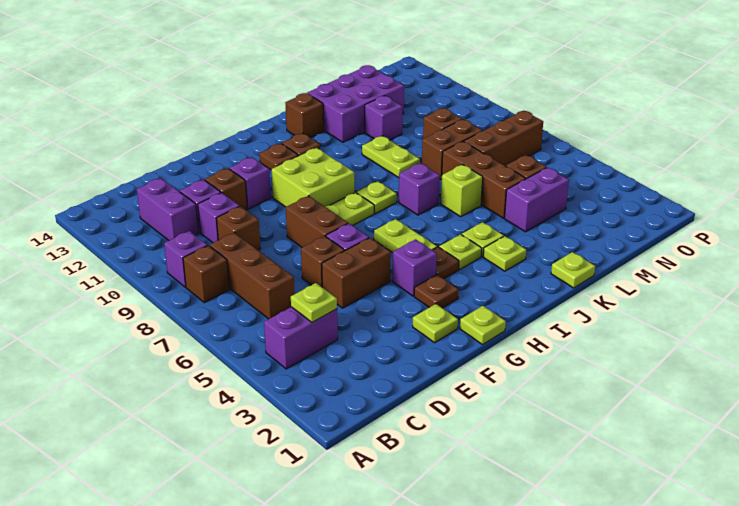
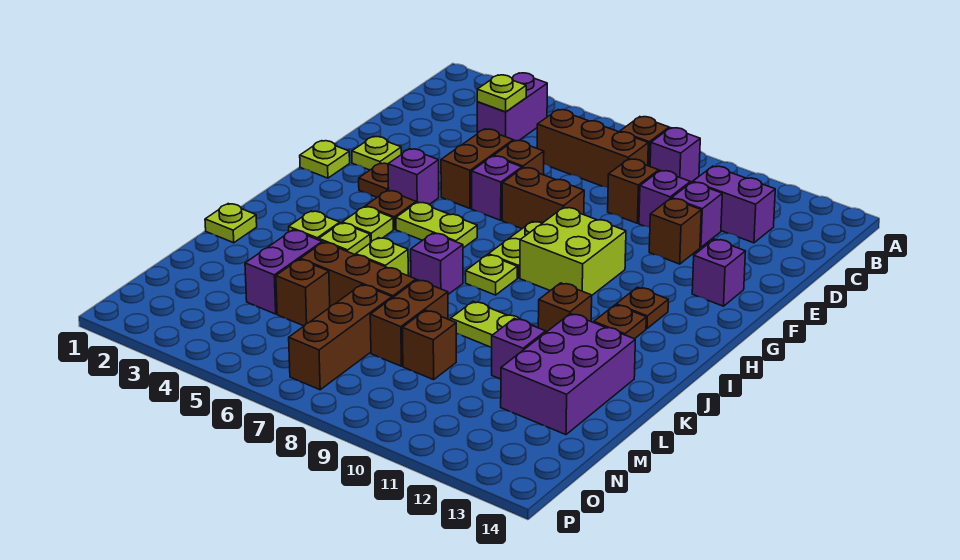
purple brick F11 level 1 -> purple brick F13 level 1
brown brick J13 level 1 -> brown brick J11 level 1

